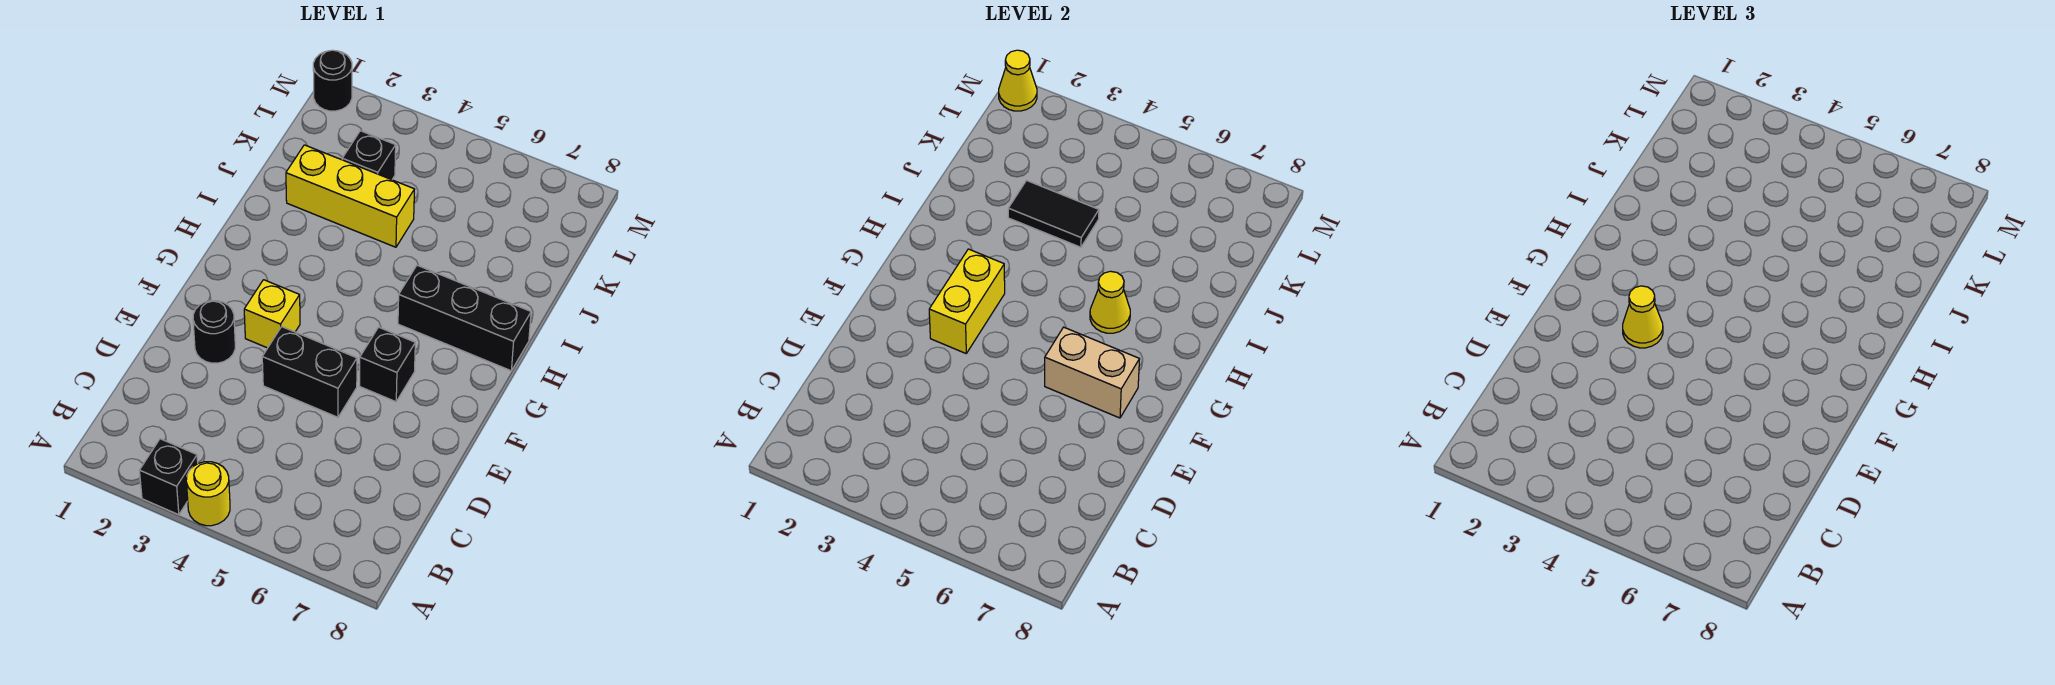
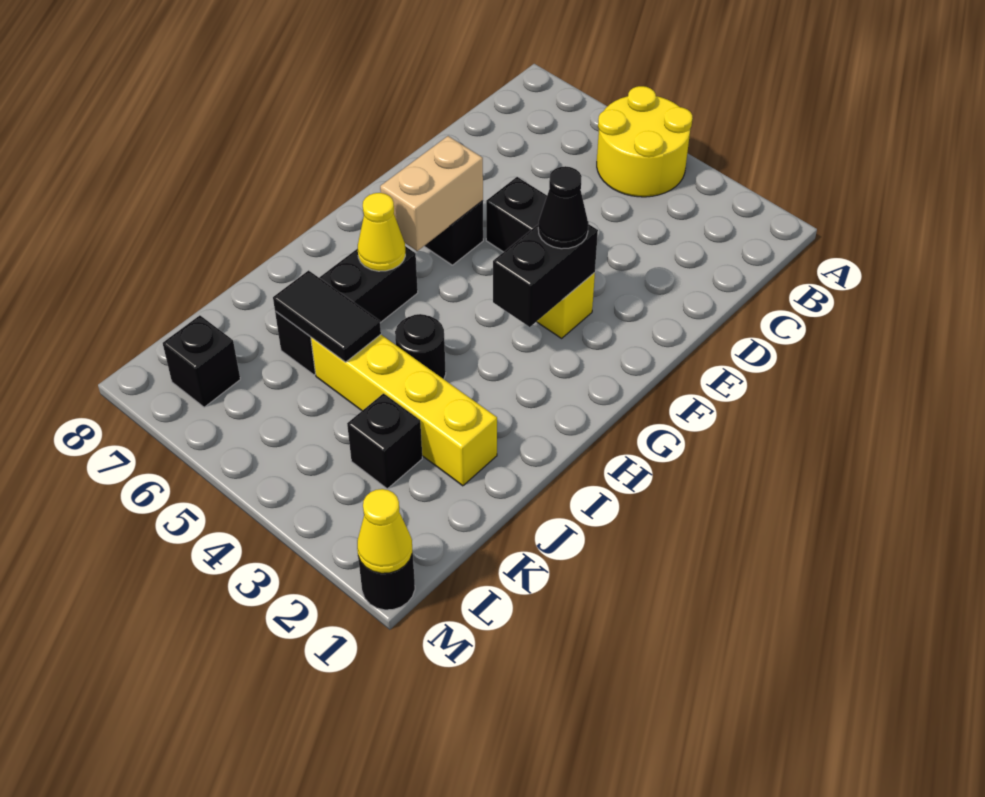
black brick A3 level 1 -> black brick L7 level 1
yellow round brick A4 level 1 -> yellow round brick A4:B5 level 1
black round brick E2 level 1 -> black round brick I4 level 1
yellow brick F3:G3 level 2 -> black brick F3:G3 level 2
yellow cone F3 level 3 -> black cone F3 level 3
tan brick F6:F7 level 2 -> tan brick F6:G6 level 2
black brick H6:H8 level 1 -> black brick H6:J6 level 1
yellow brick J2:J4 level 1 -> yellow brick J2:J5 level 1
black tile J3:J4 level 2 -> black tile J5:J6 level 2

